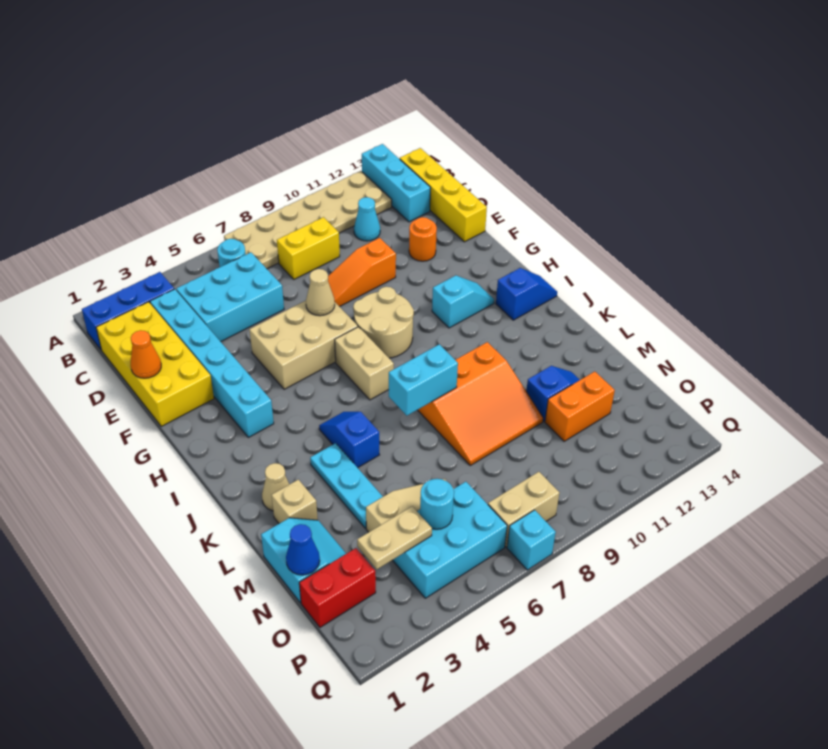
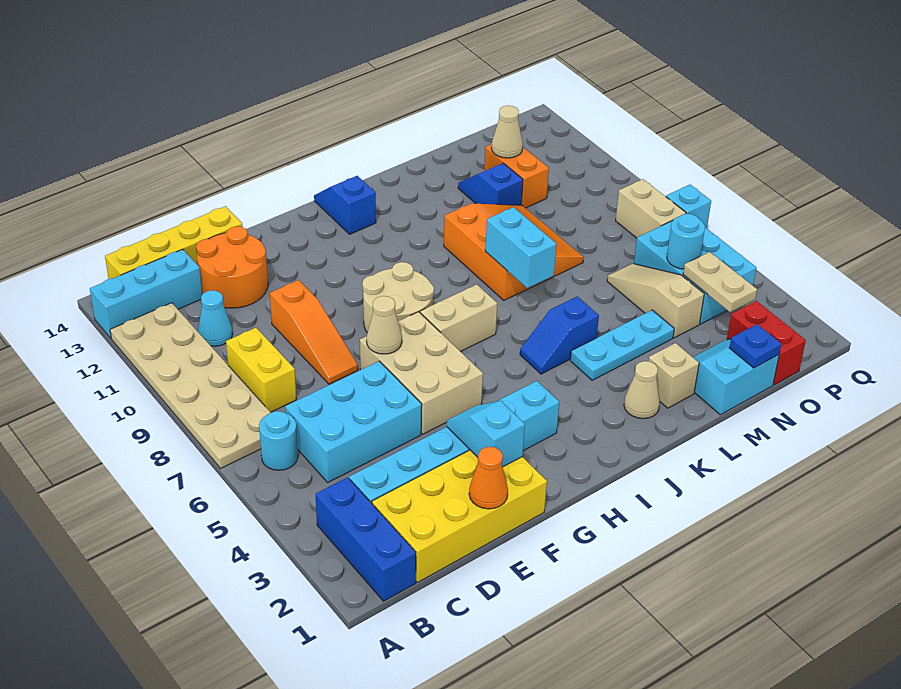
cyan brick C4:D6 level 1 -> cyan brick C5:E6 level 1
orange round brick E12 level 1 -> orange round brick D12:E13 level 1
cyan slope H11:H12 level 1 top 11 -> cyan slope F2:F3 level 2 top 2
blue cone N1 level 2 -> blue plate N1 level 2
none -> tan cone N12 level 2

